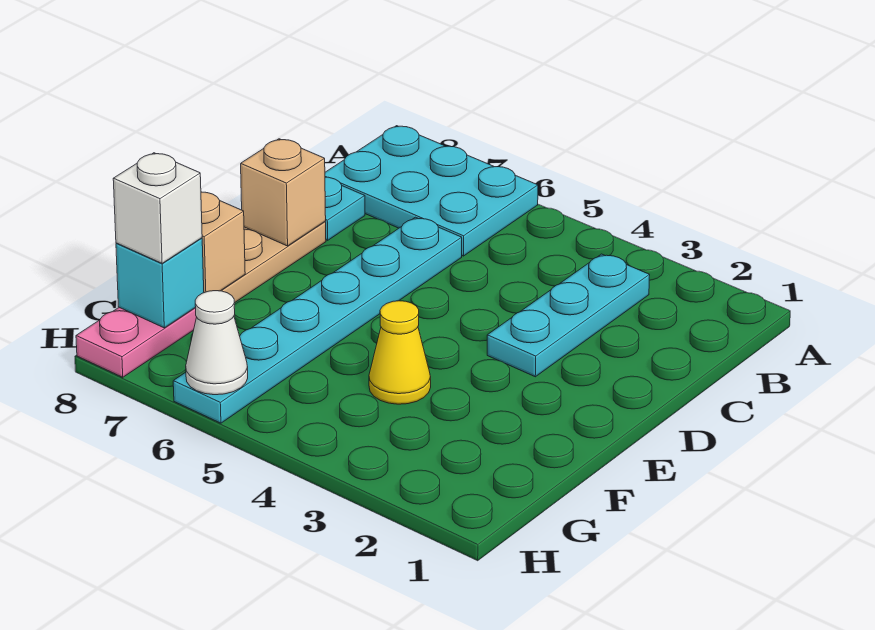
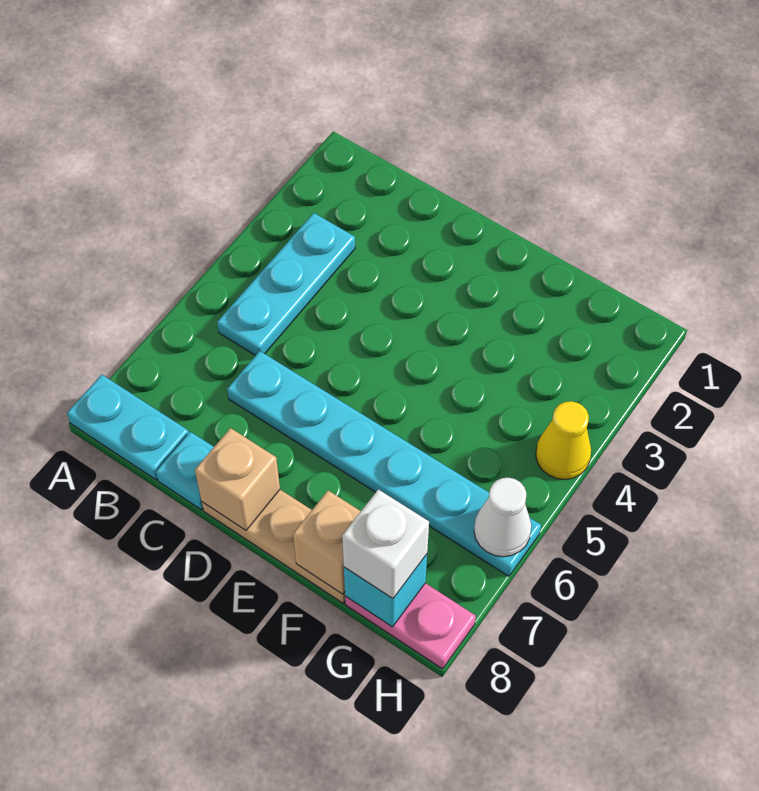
cyan plate A6:B8 level 1 -> cyan plate A8:B8 level 1
cyan plate B3:D3 level 1 -> cyan plate B3:B5 level 1
yellow cone F4 level 1 -> yellow cone H4 level 1

